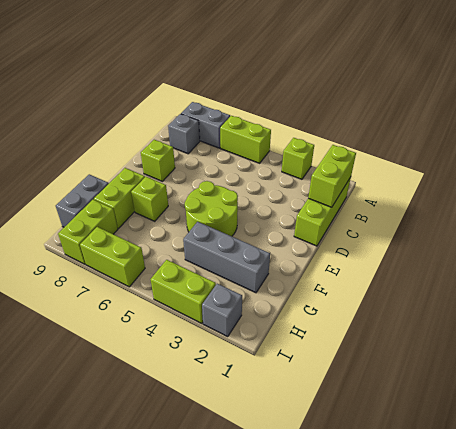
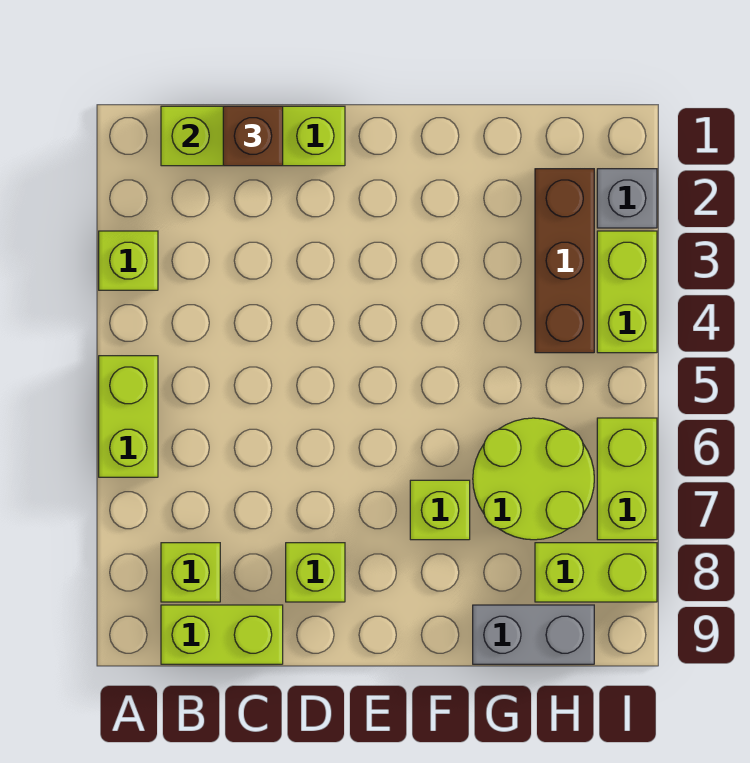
grey brick A7:A8 level 1 -> none
grey brick B8 level 1 -> lime brick B8 level 1
none -> brown brick C1 level 3
lime round brick E4:F5 level 1 -> lime round brick G6:H7 level 1
lime brick F8:G8 level 1 -> lime brick B9:C9 level 1
grey brick G2:G4 level 1 -> none
none -> brown brick H2:H4 level 1

